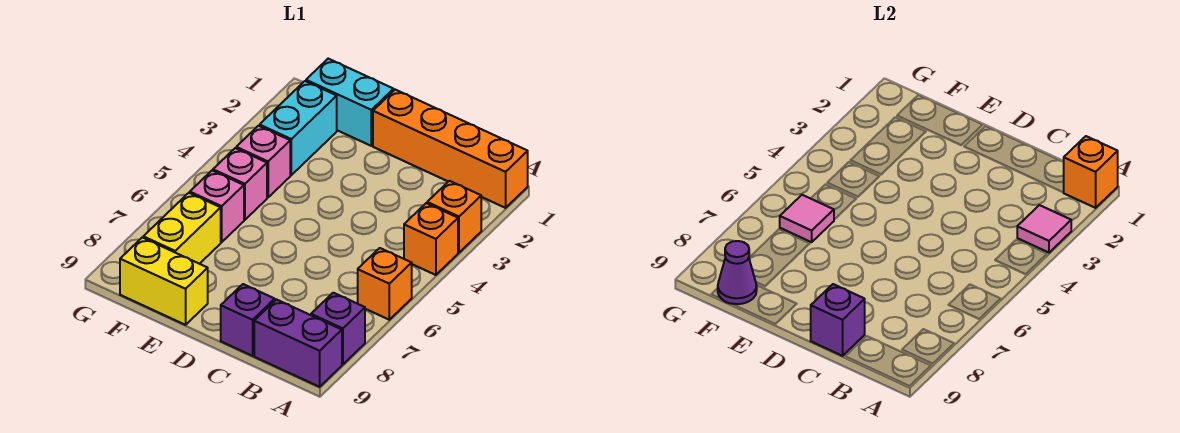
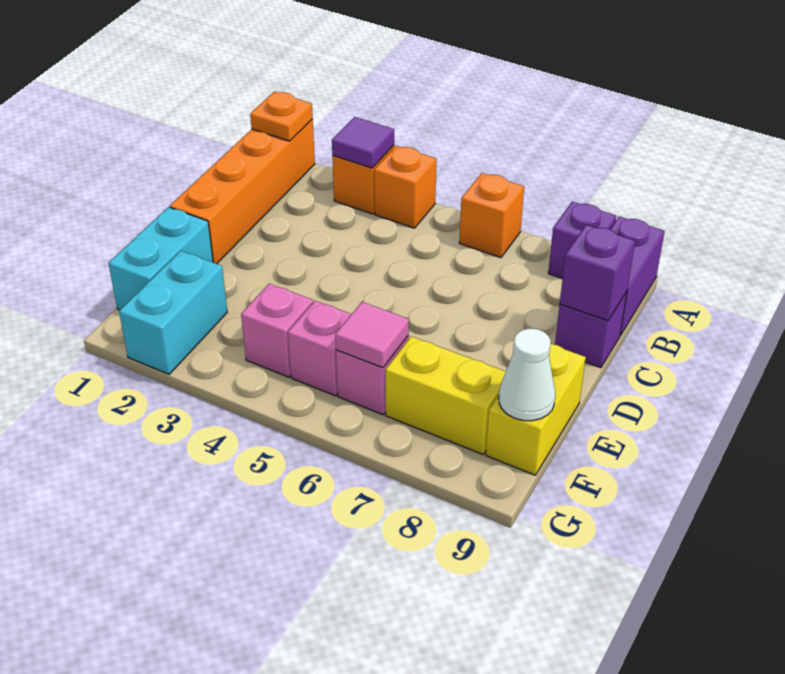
orange brick A1 level 2 -> orange plate A1 level 2
pink tile A3 level 2 -> purple tile A3 level 2
cyan brick F2:F3 level 1 -> cyan brick F2:G2 level 1
purple cone F9 level 2 -> white cone F9 level 2

